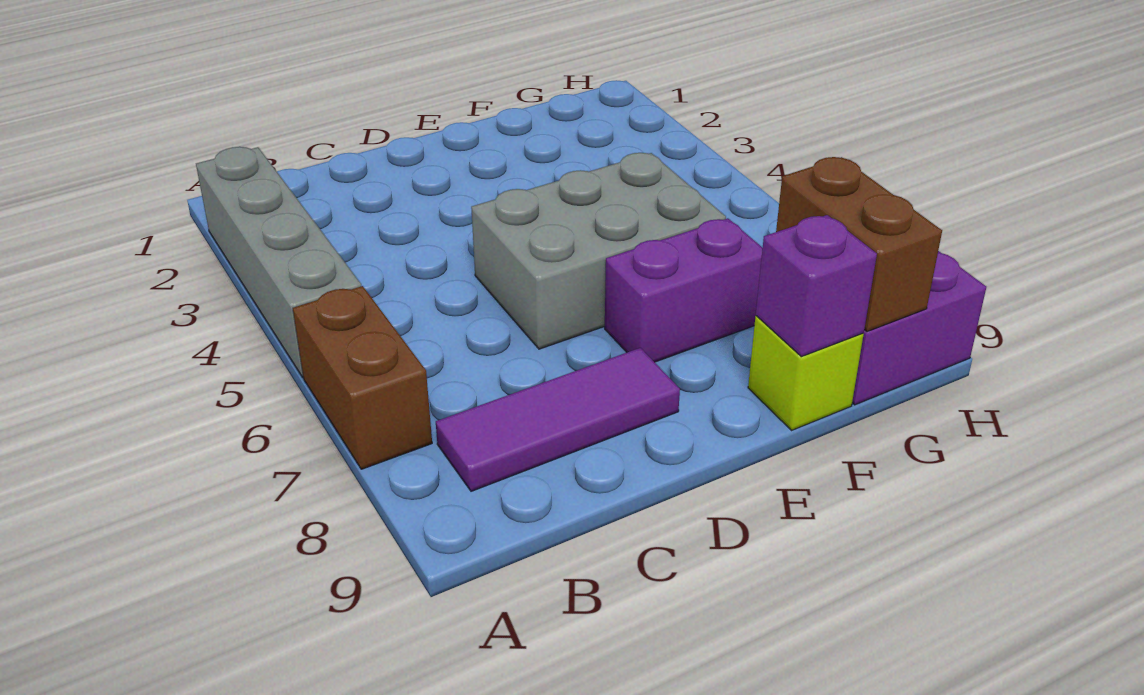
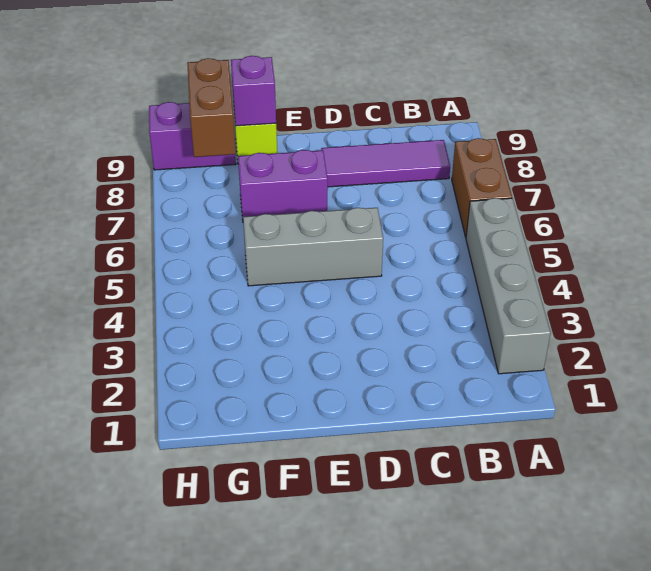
grey brick D5:F6 level 1 -> grey brick D5:F5 level 1

